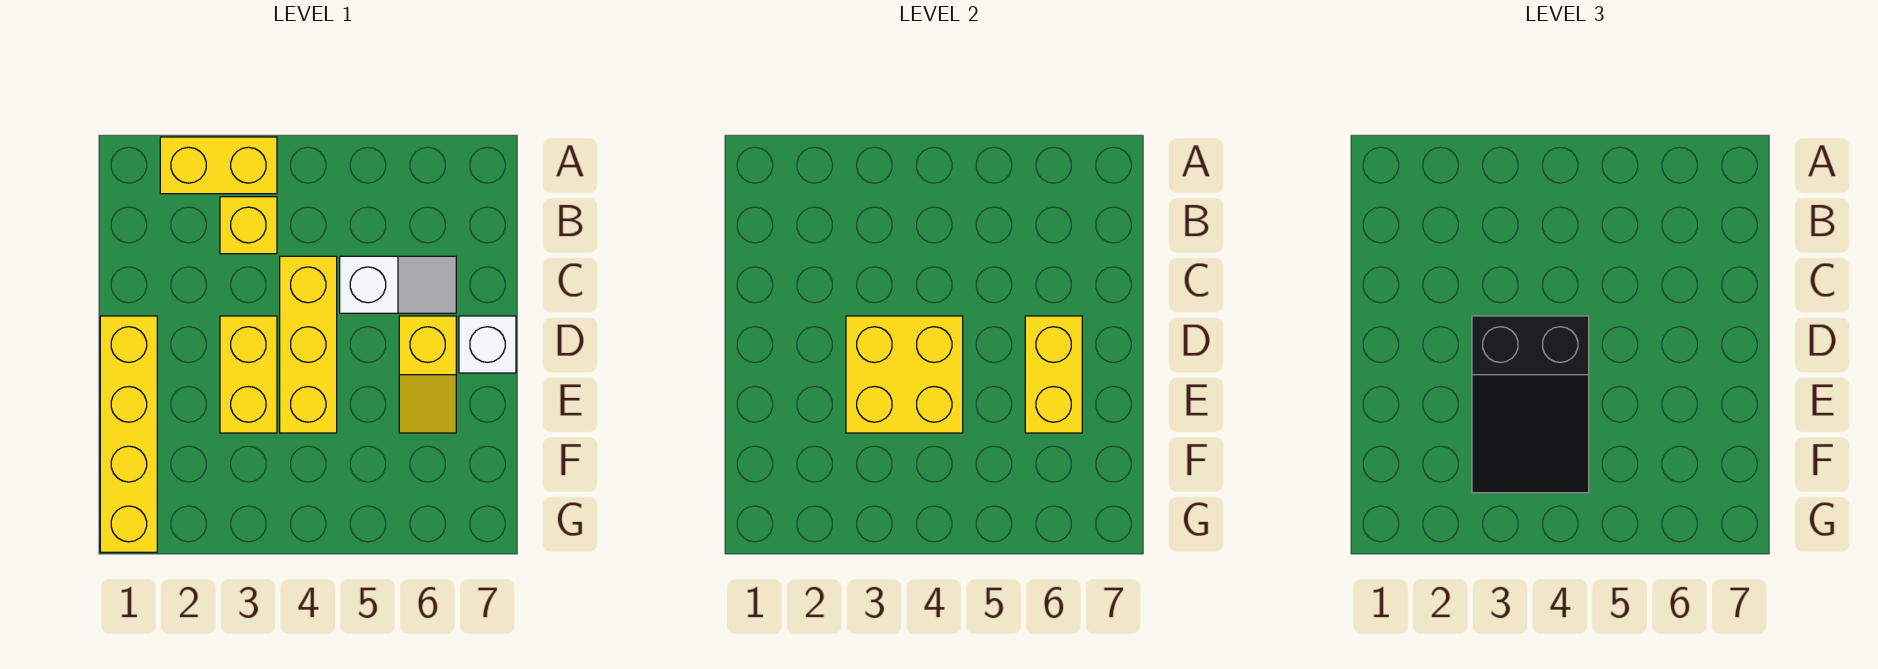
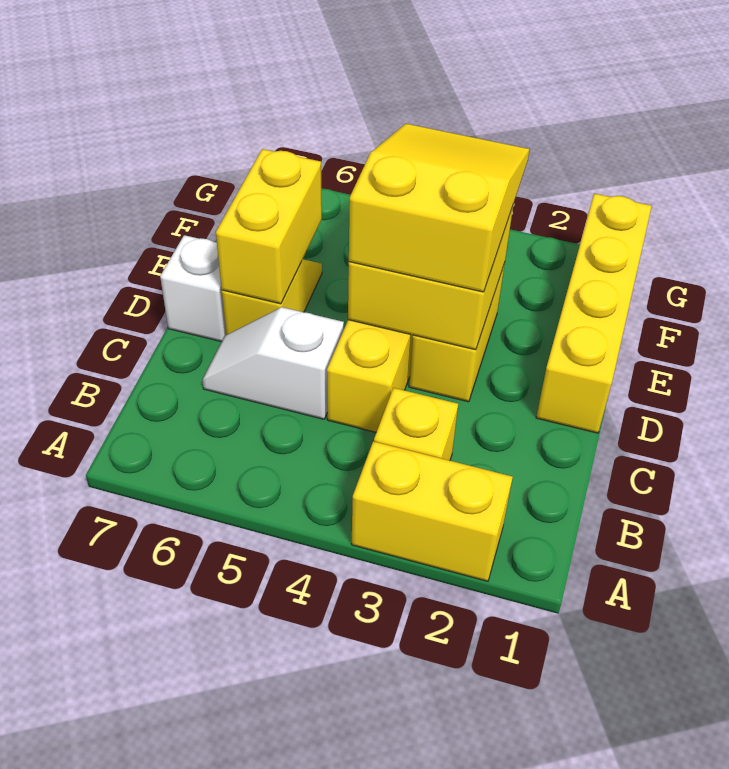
black slope D3:F4 level 3 top D -> yellow slope D3:F4 level 3 top D

